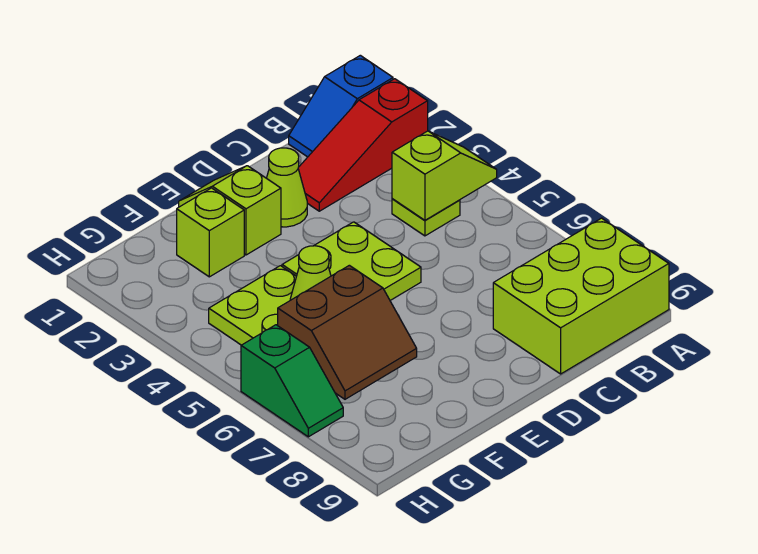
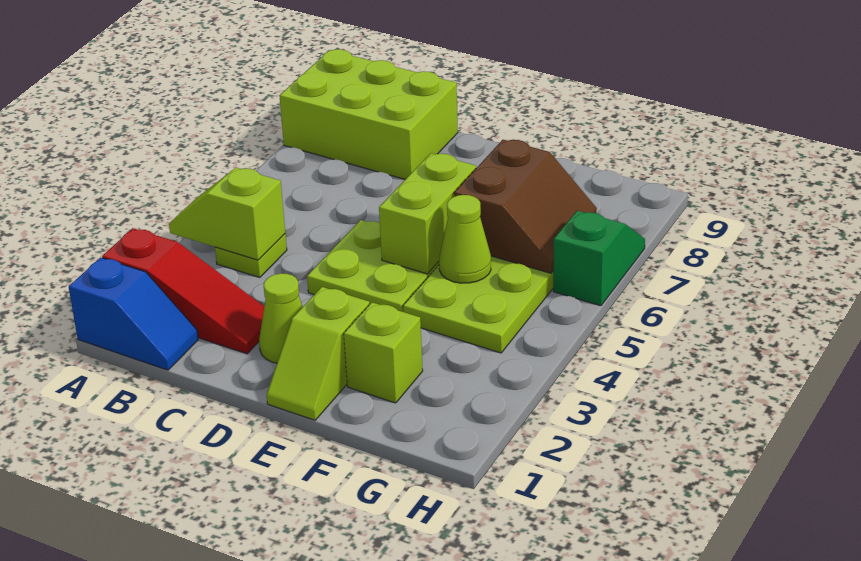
none -> lime brick E5:E6 level 2
brown slope F6:G7 level 2 top 6 -> brown slope F6:G7 level 2 top F

